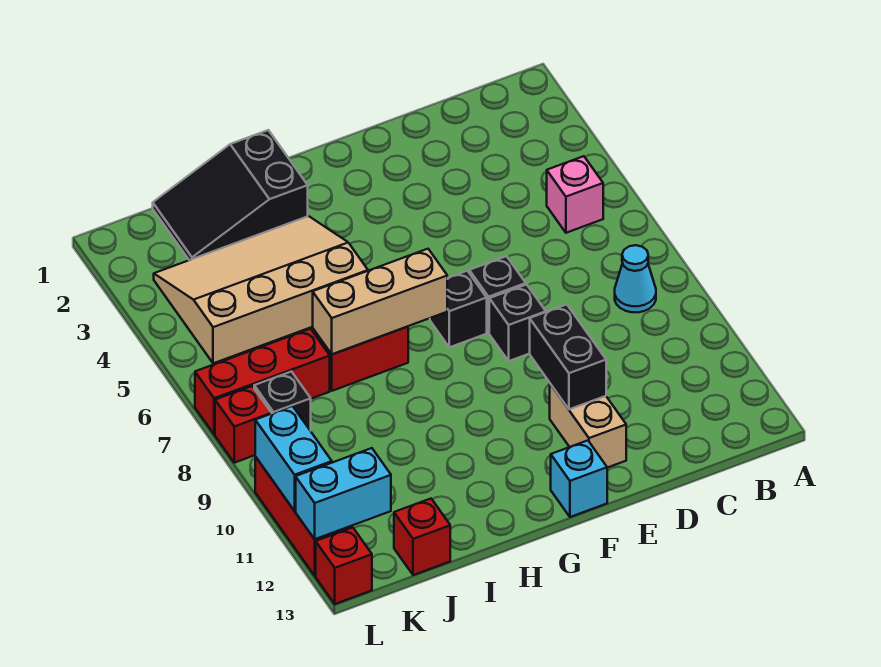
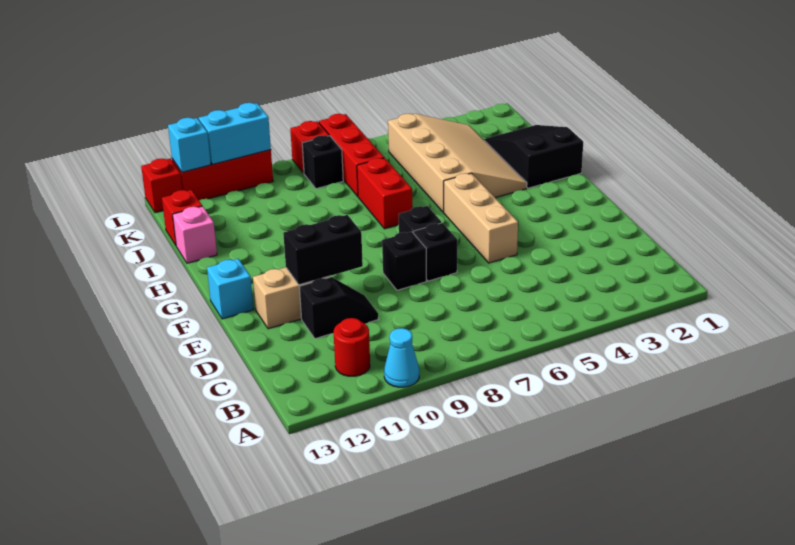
pink brick B5 level 1 -> pink brick I13 level 1
cyan cone B8 level 1 -> cyan cone A10 level 1
none -> red round brick B11 level 1
none -> black slope D10:D11 level 1 top 11
tan brick G7:I7 level 2 -> tan brick E5:G5 level 1
cyan brick K12:L12 level 2 -> cyan brick L12 level 2

